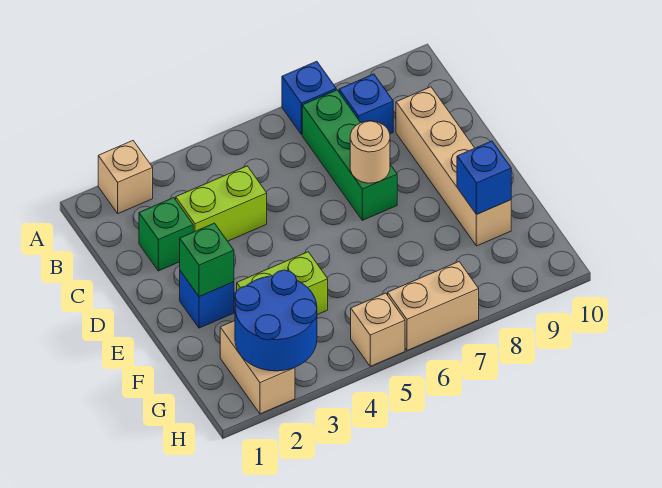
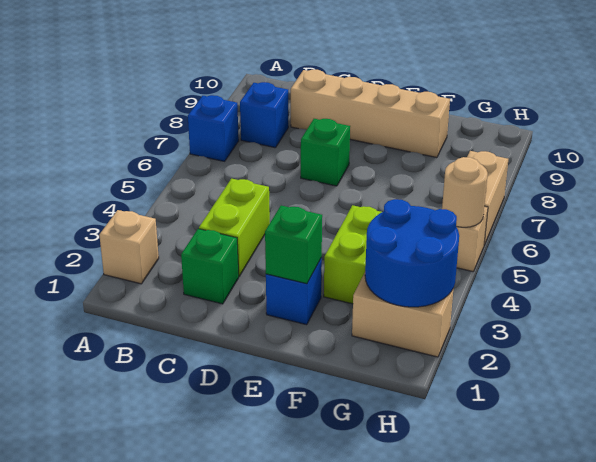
green brick B7:D7 level 1 -> green brick D7 level 1
tan round brick D7 level 2 -> tan round brick H5 level 2
blue brick F9 level 2 -> none

